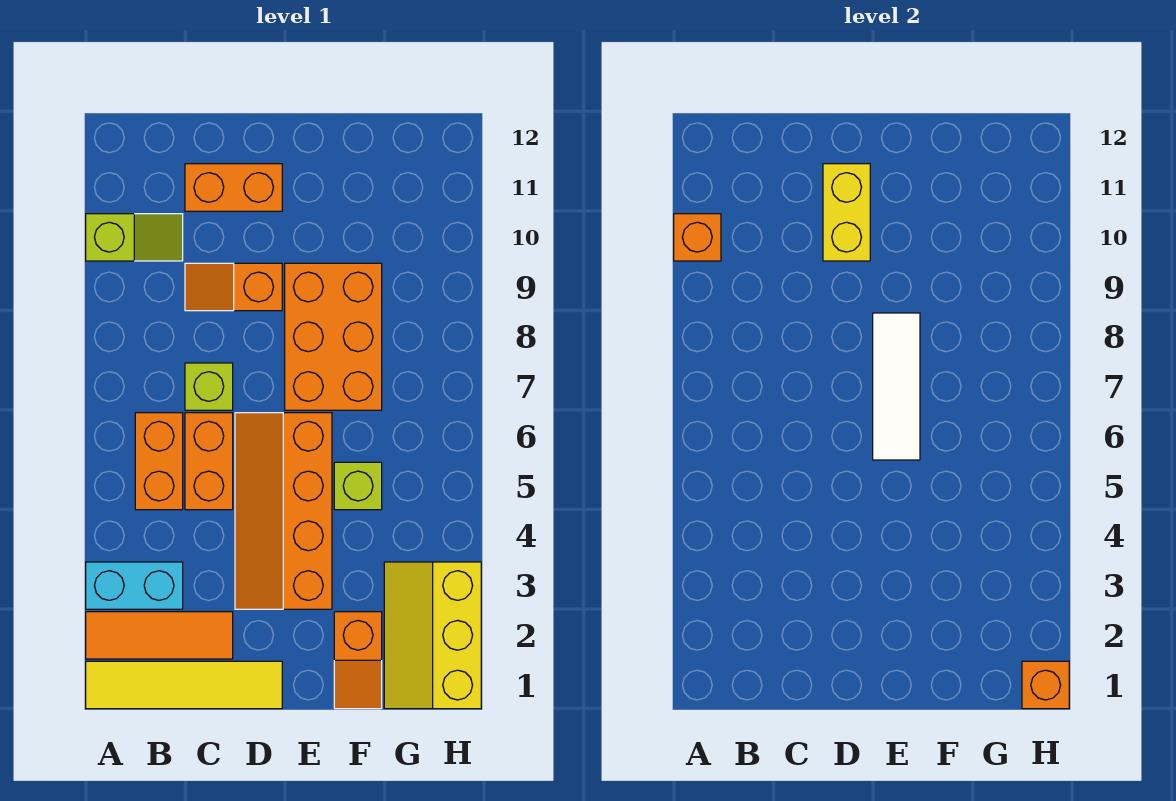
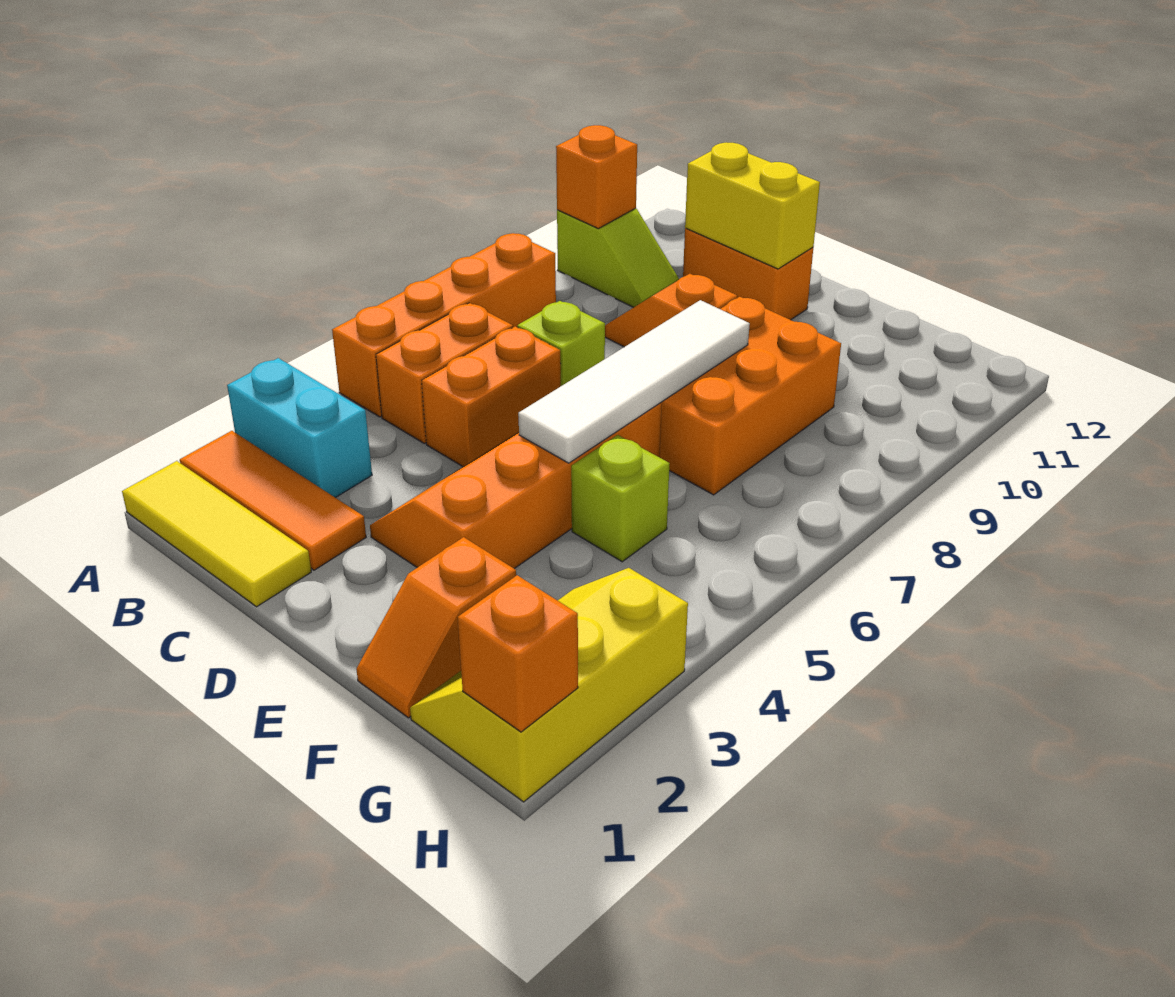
yellow tile A1:D1 level 1 -> yellow tile A1:C1 level 1
none -> orange brick A5:A8 level 1
yellow brick D10:D11 level 2 -> yellow brick C11:D11 level 2
white tile E6:E8 level 2 -> white tile E5:E8 level 2

